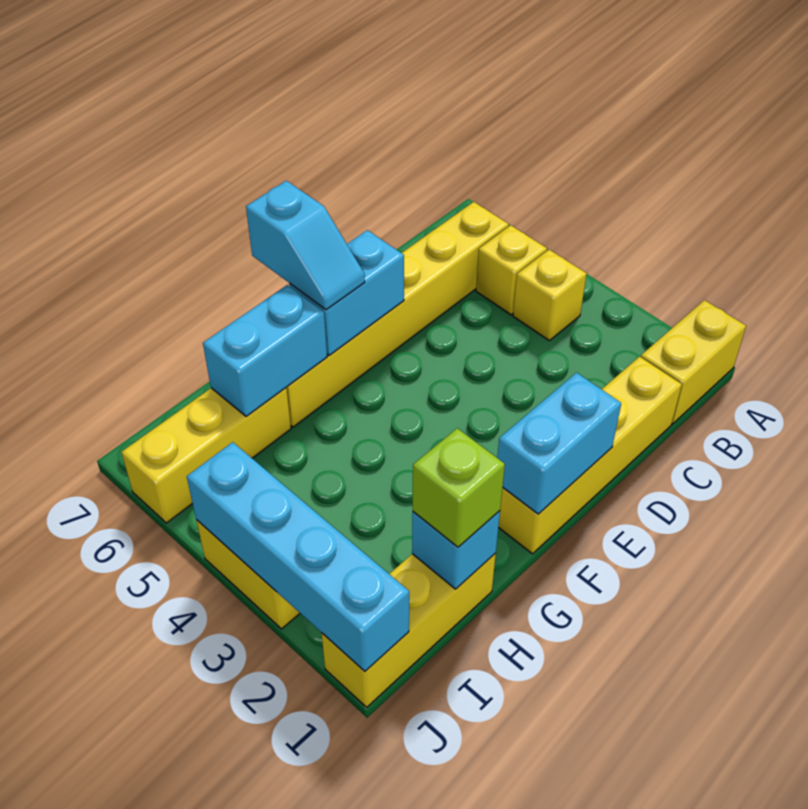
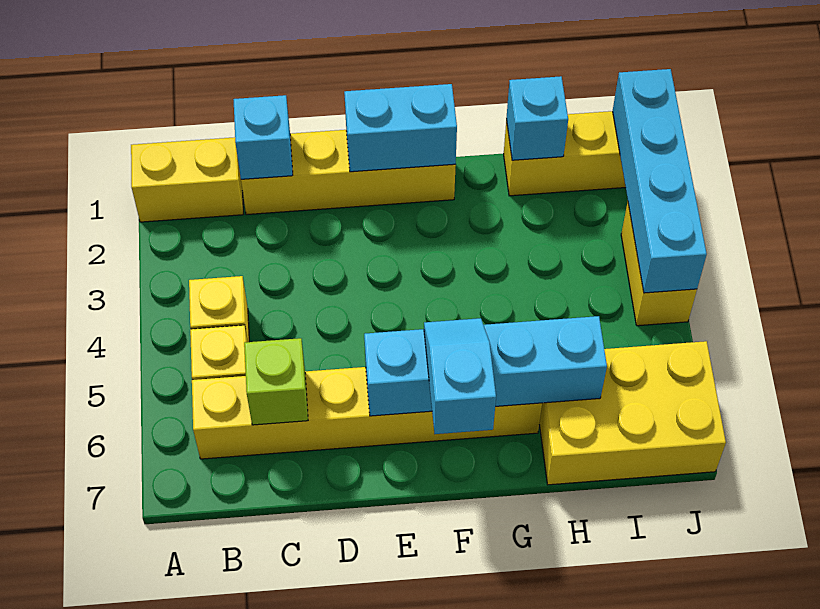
none -> cyan brick C1 level 2
lime brick H1 level 3 -> lime brick C6 level 2
yellow brick H6:J6 level 1 -> yellow brick H6:J7 level 1

